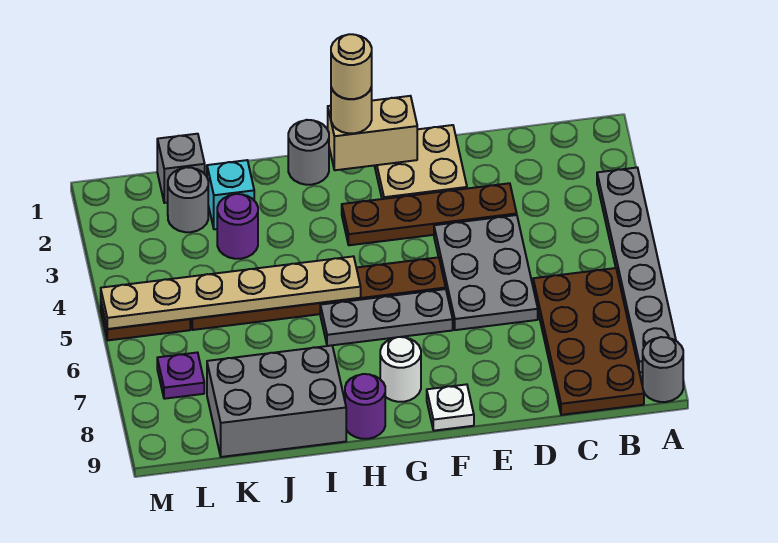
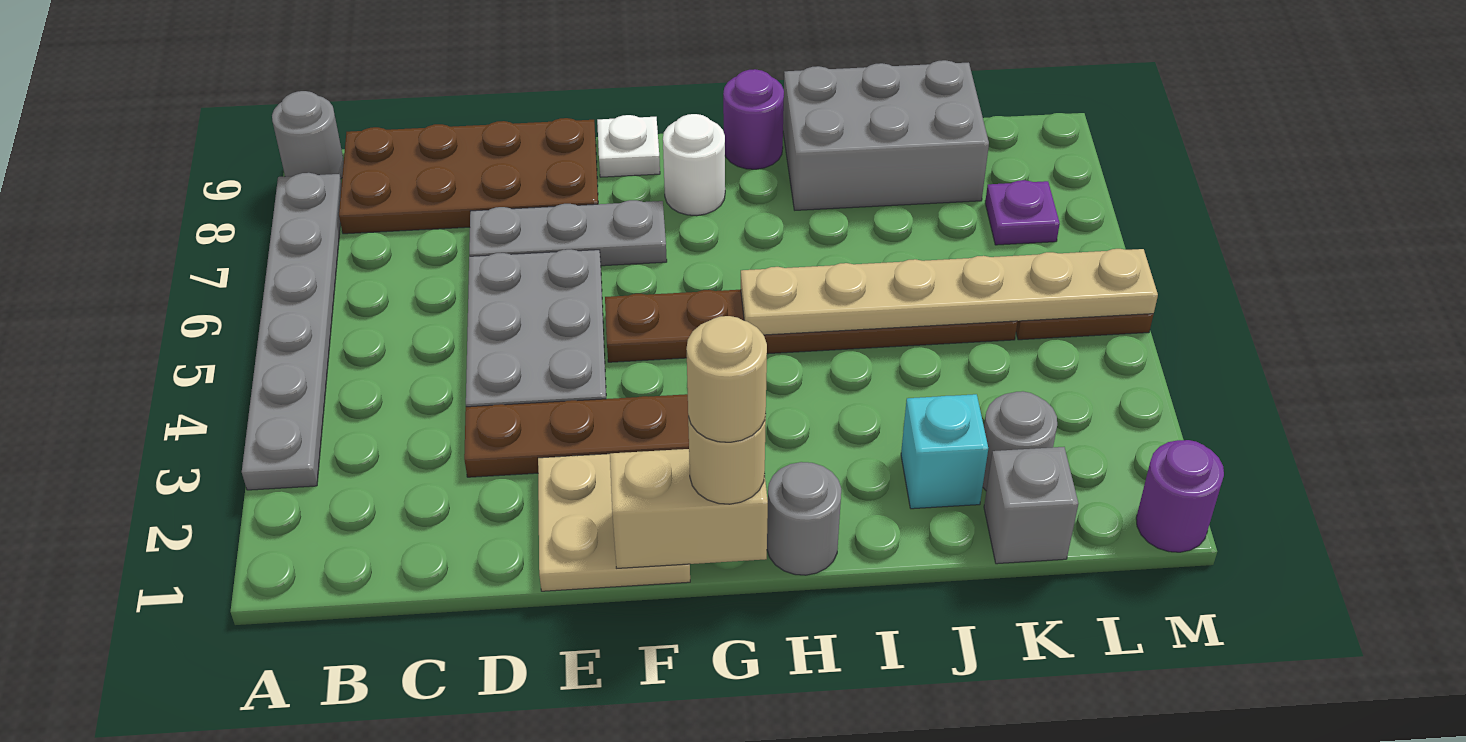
brown plate B6:C9 level 1 -> brown plate B8:E9 level 1
grey plate F6:H6 level 1 -> grey plate D7:F7 level 1
purple round brick J3 level 1 -> purple round brick M1 level 1

